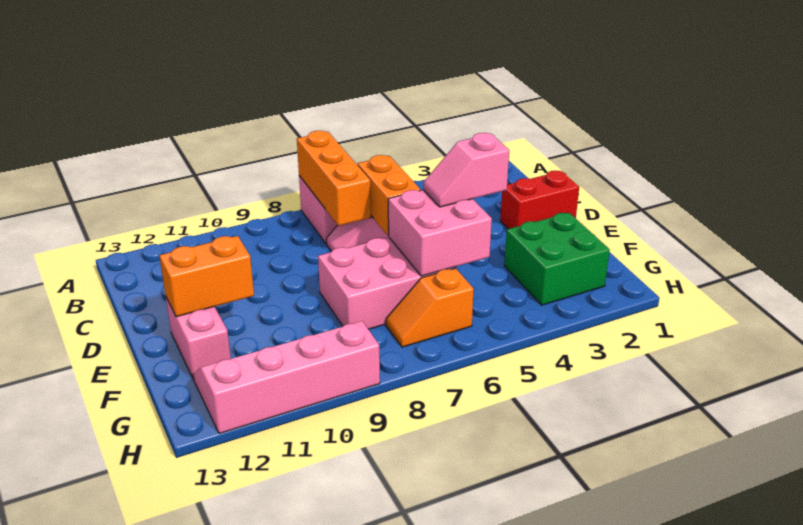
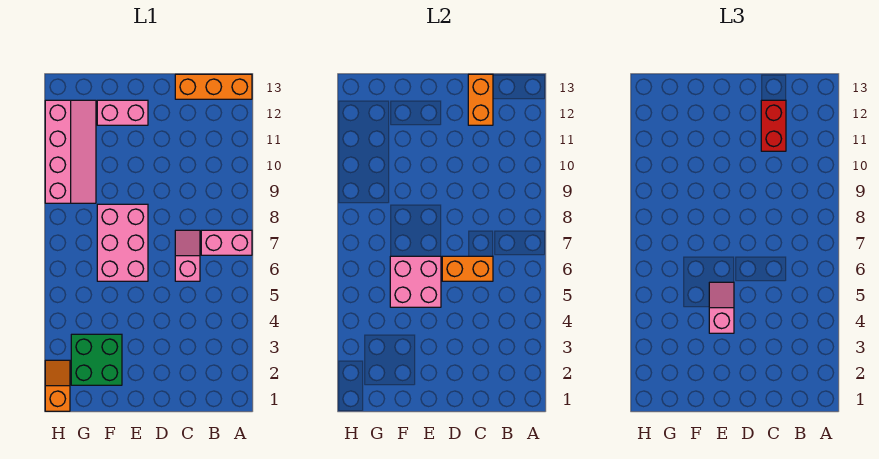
orange brick A7:C7 level 2 -> orange brick A13:C13 level 1
red brick D1:D2 level 1 -> red brick C11:C12 level 3
orange brick E11:E12 level 2 -> orange brick C12:C13 level 2
orange slope G6:G7 level 1 top 6 -> orange slope H1:H2 level 1 top 1

